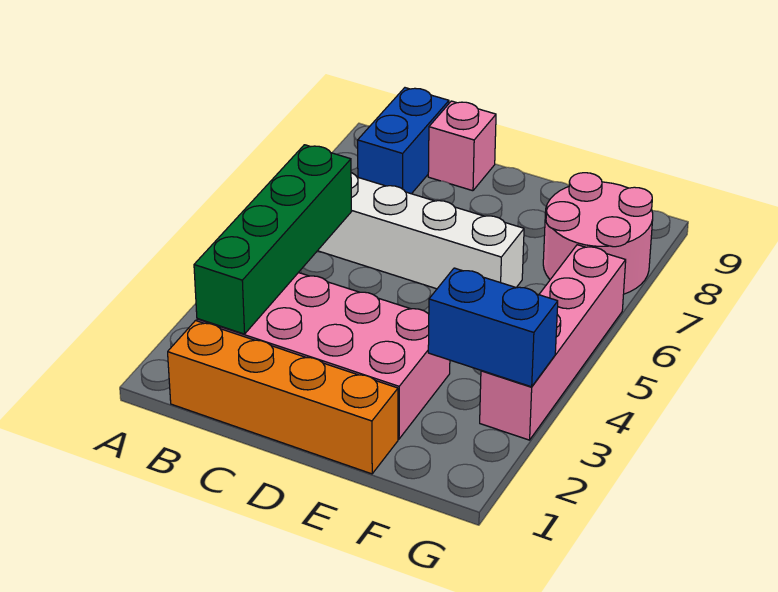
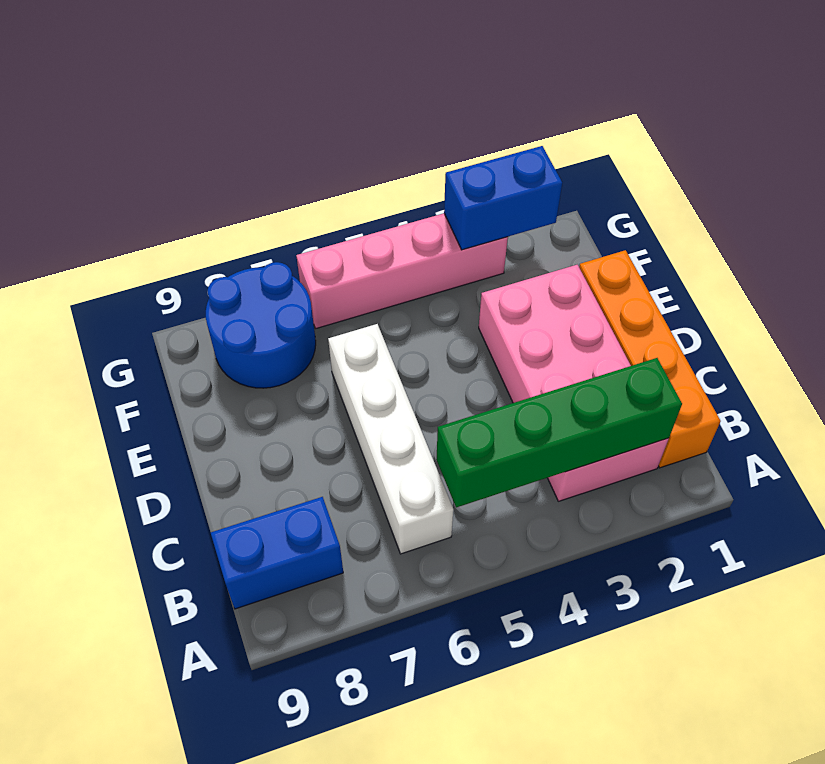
pink brick C9 level 1 -> none
blue brick F3:G3 level 2 -> blue brick G2:G3 level 2
pink round brick F7:G8 level 1 -> blue round brick F7:G8 level 1

